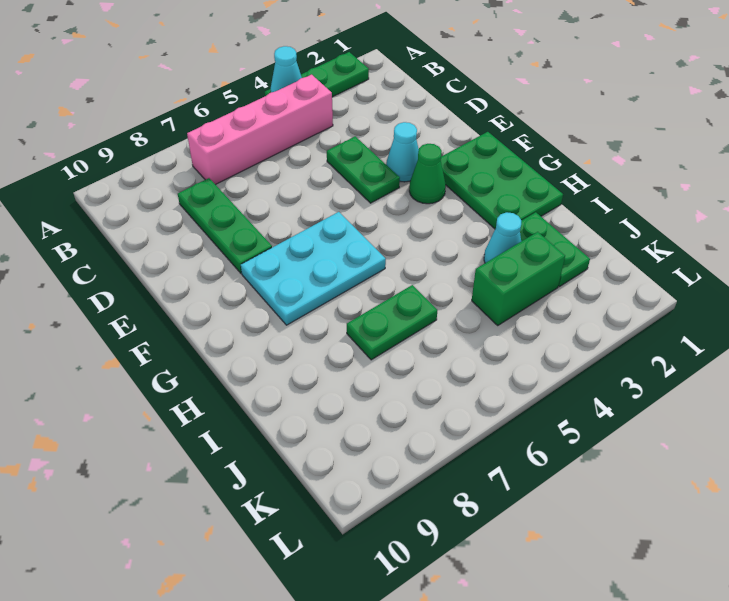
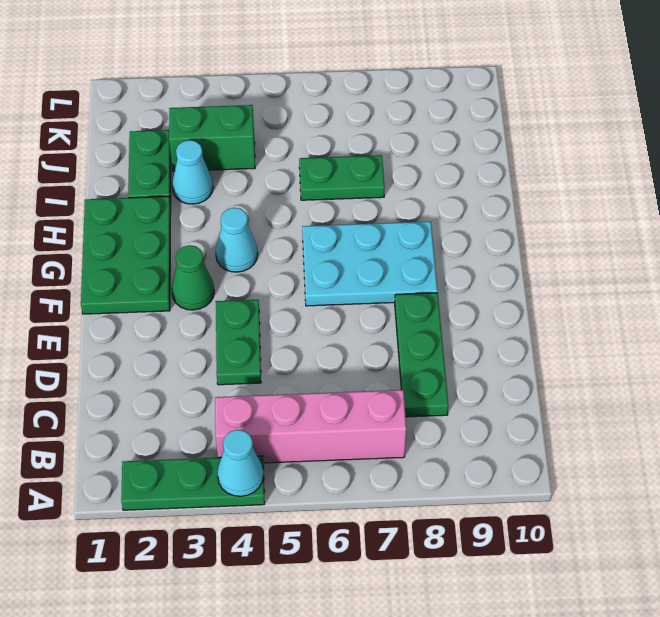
cyan cone E3 level 1 -> cyan cone G4 level 1

